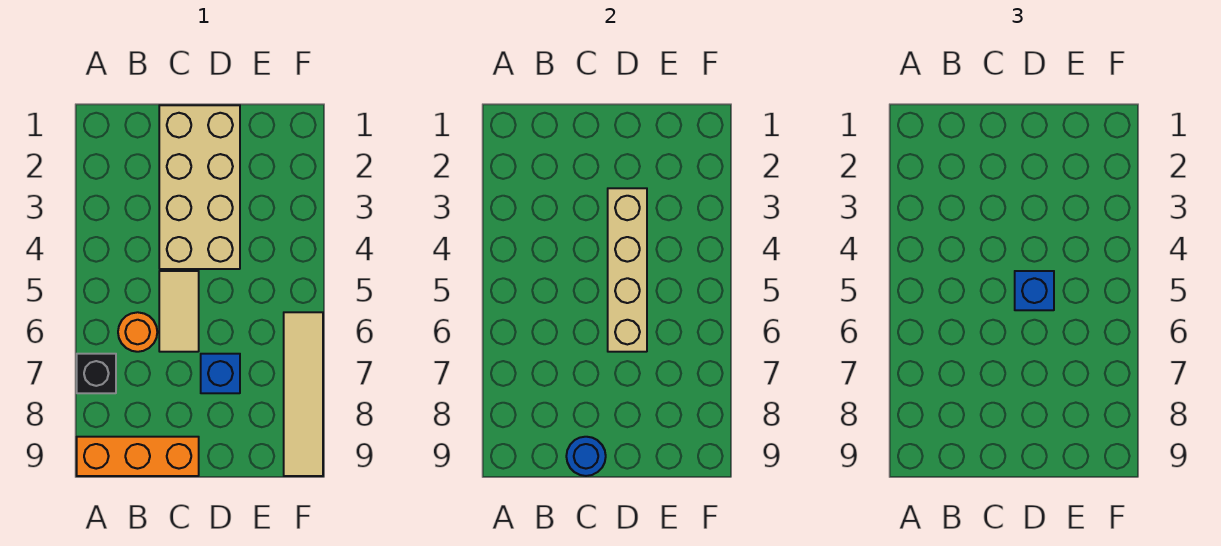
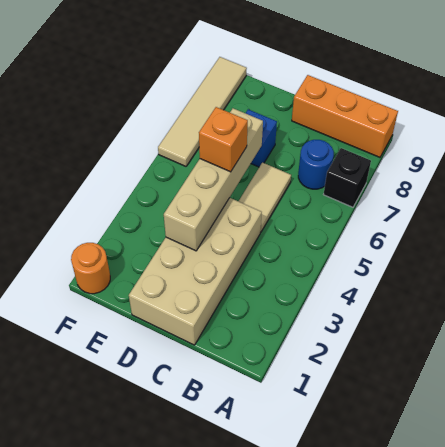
orange round brick B6 level 1 -> orange round brick F1 level 1
blue round brick C9 level 2 -> blue round brick B7 level 1
blue brick D5 level 3 -> orange brick D5 level 3

